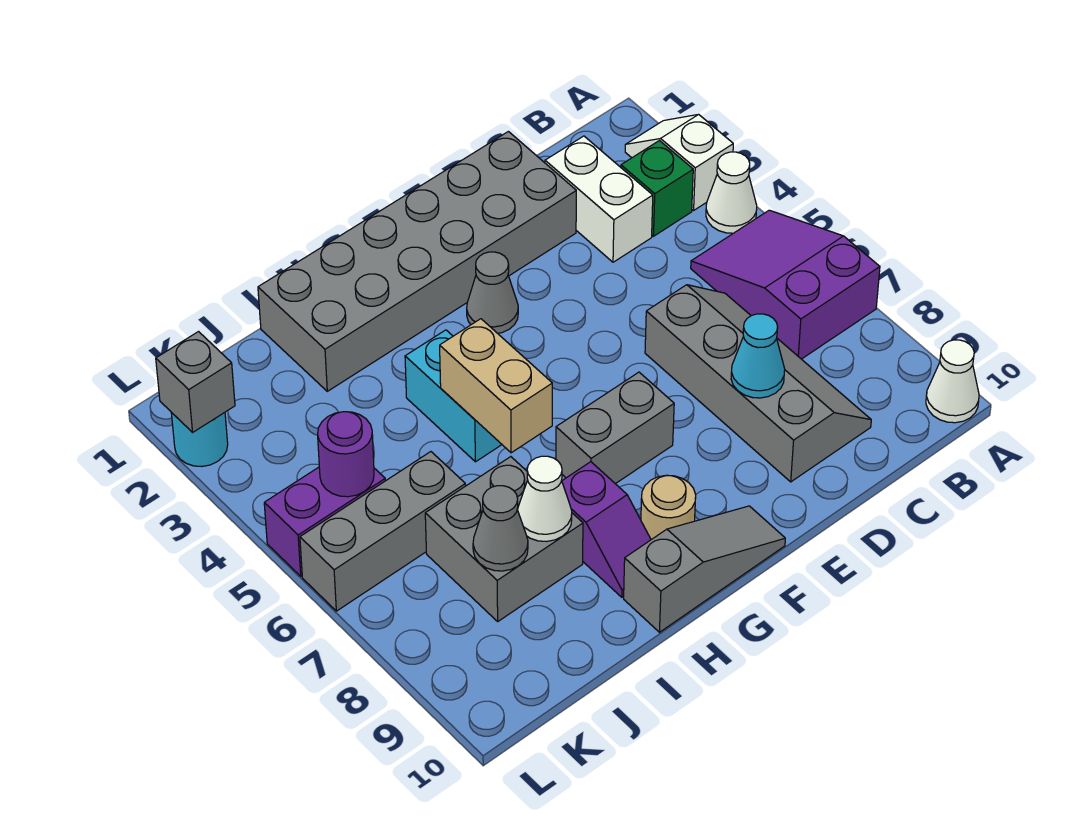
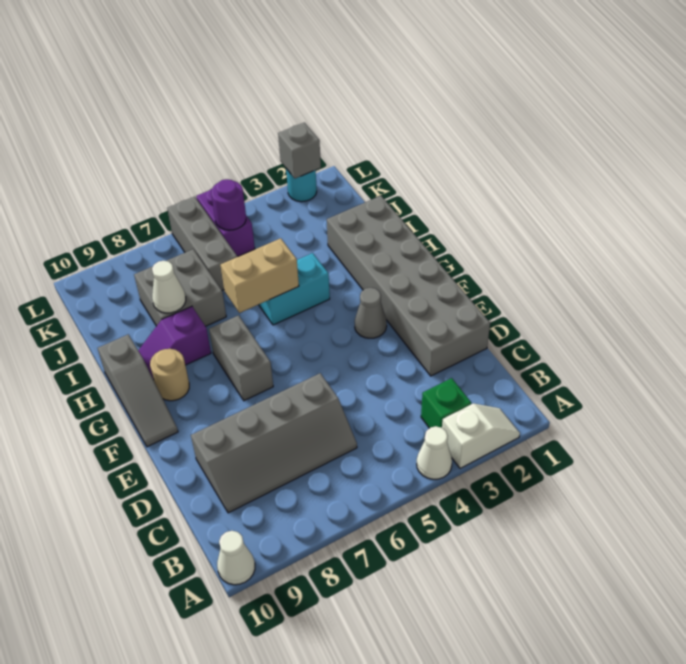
purple slope A5:B7 level 1 top 7 -> none
white brick C2:C3 level 1 -> none
cyan cone D8 level 2 -> none
grey cone J8 level 2 -> none

